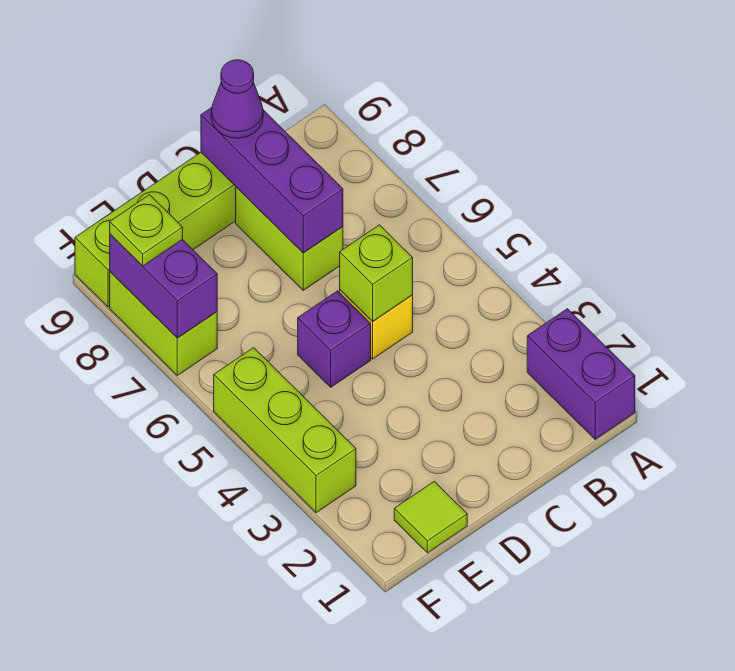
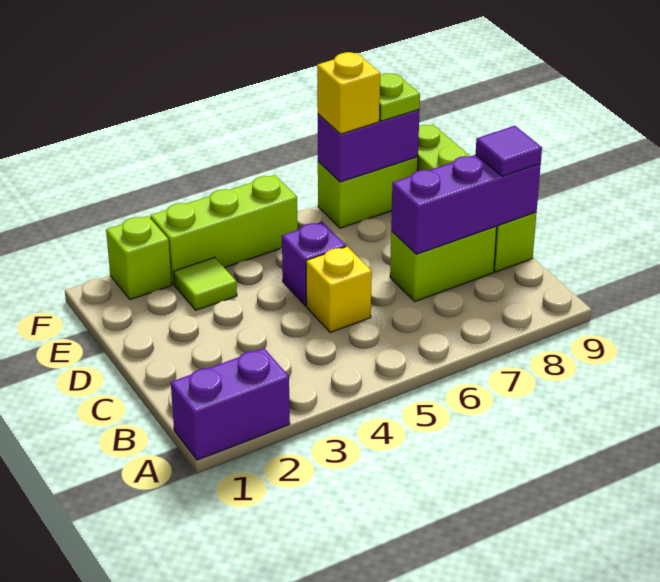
lime brick C5 level 2 -> lime brick F2 level 1
purple cone C9 level 3 -> purple tile C9 level 3
lime tile E1 level 1 -> lime tile E3 level 1
none -> yellow brick F7 level 3

